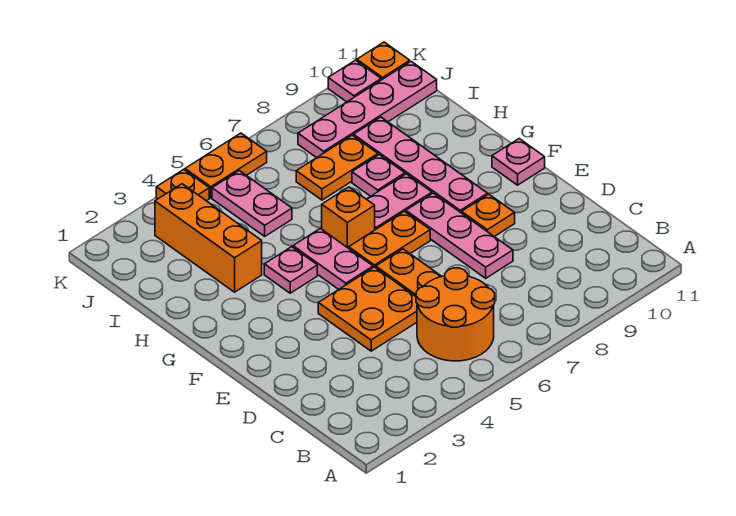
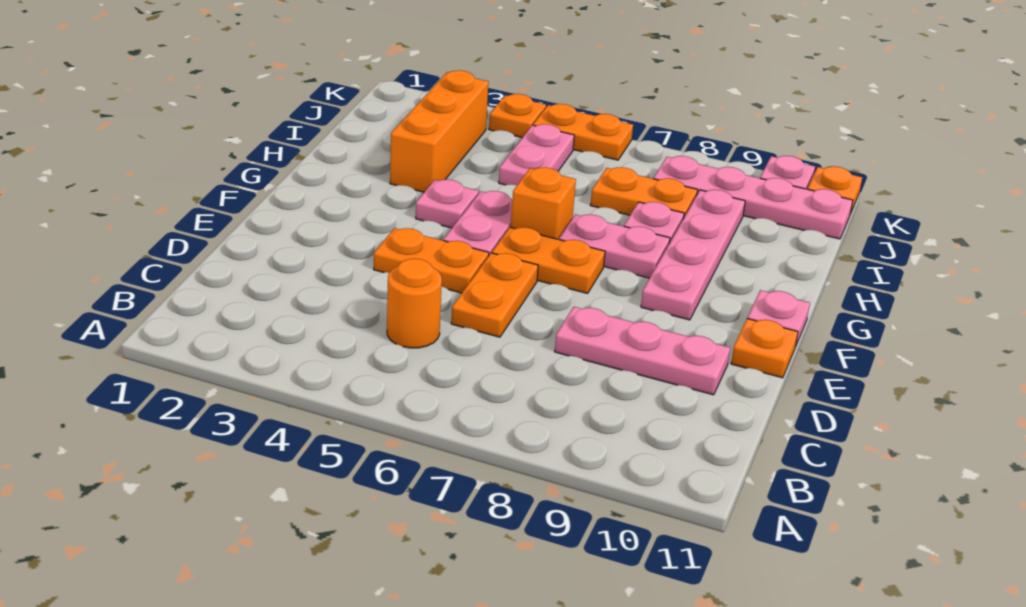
orange round brick B5:C6 level 1 -> orange round brick C5 level 1
orange plate D4:E5 level 1 -> orange plate E4:E5 level 1
pink plate D8:F8 level 1 -> pink plate D8:D10 level 1
orange plate E9 level 1 -> orange plate E11 level 1

